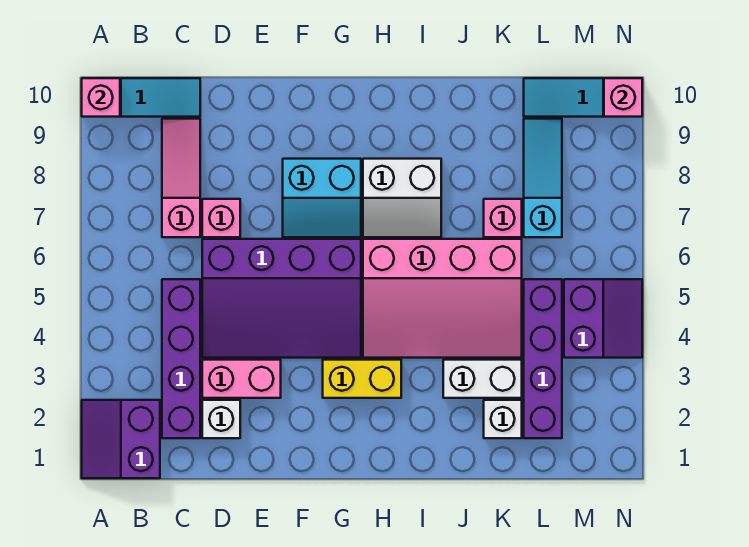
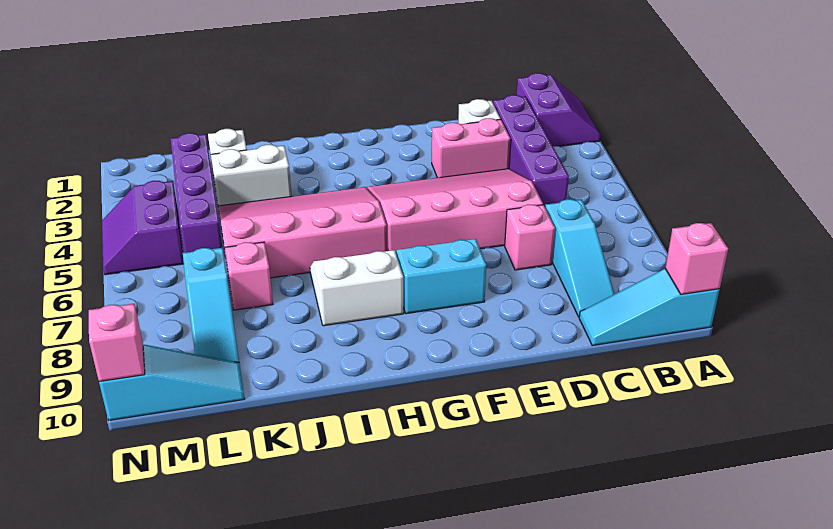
pink slope C7:C9 level 1 top 7 -> cyan slope C7:C9 level 1 top 7
purple slope D4:G6 level 1 top 6 -> pink slope D4:G6 level 1 top 6
yellow brick G3:H3 level 1 -> none

